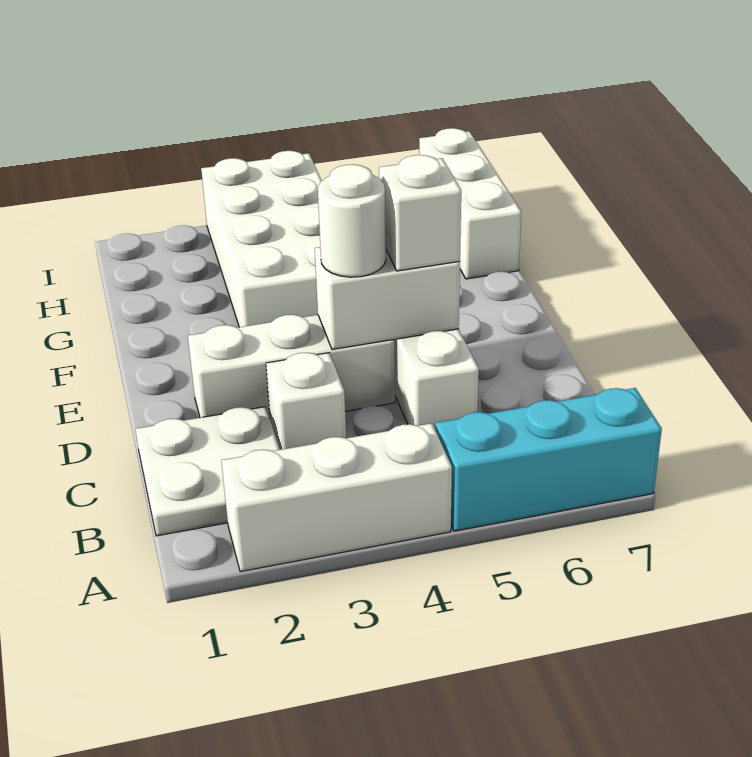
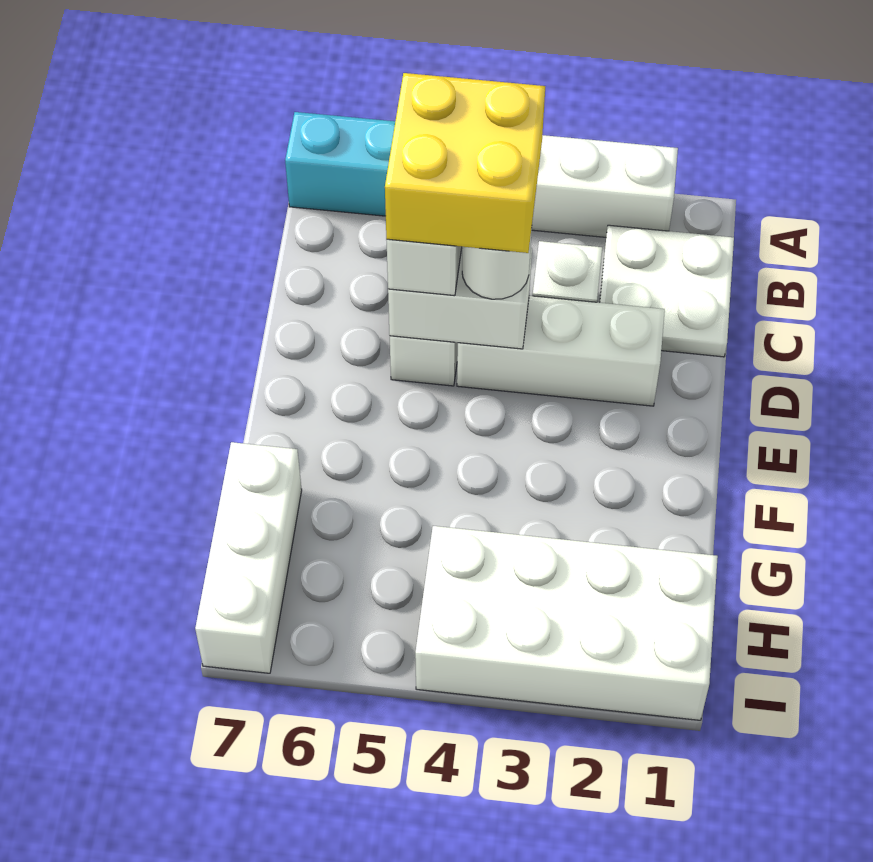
none -> yellow brick C4:D5 level 4
white brick F3:I4 level 1 -> white brick H1:I4 level 1

